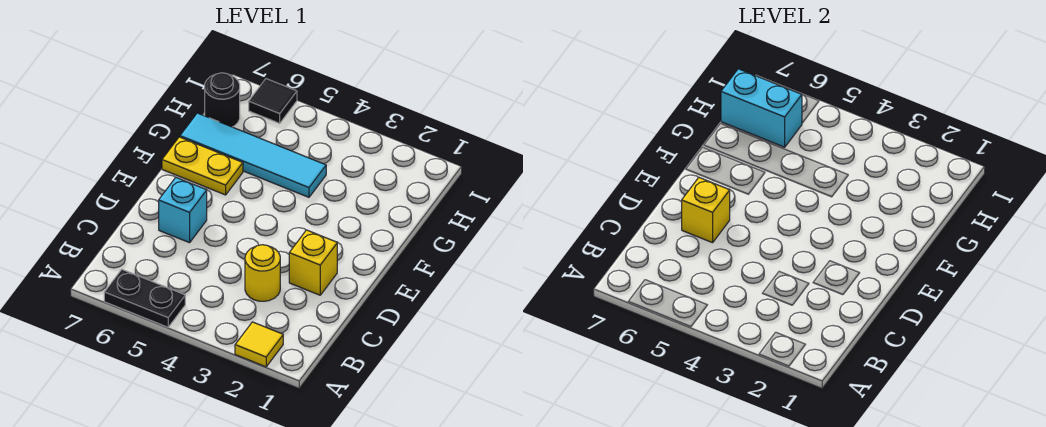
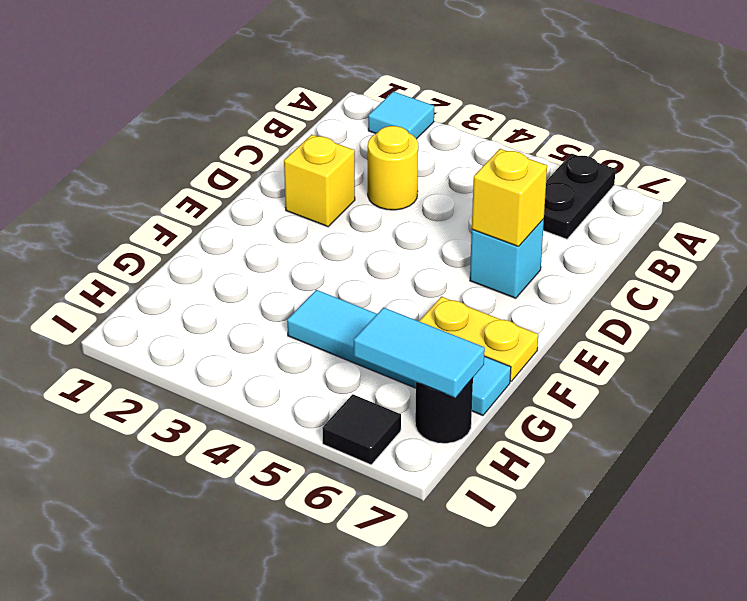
yellow tile A2 level 1 -> cyan tile A2 level 1
black plate A5:A6 level 1 -> black plate A6:B6 level 1
cyan brick H6:H7 level 2 -> cyan tile H6:H7 level 2

